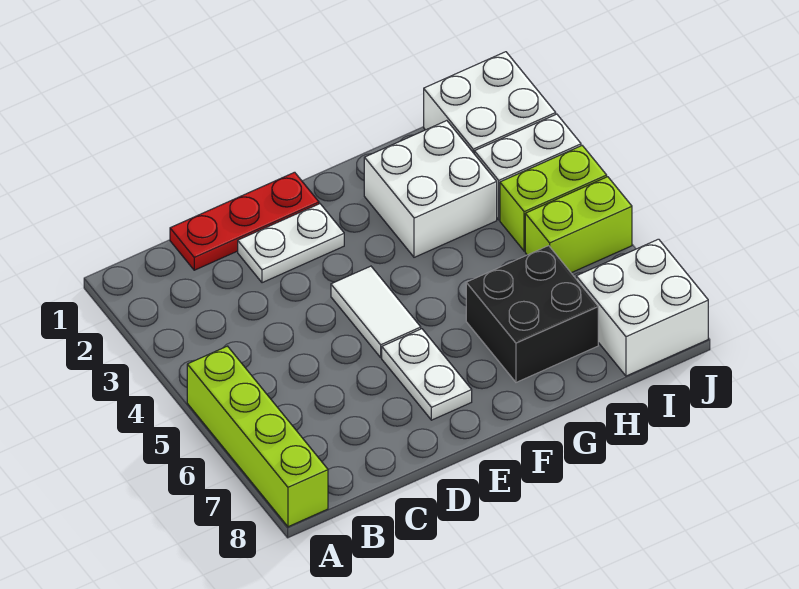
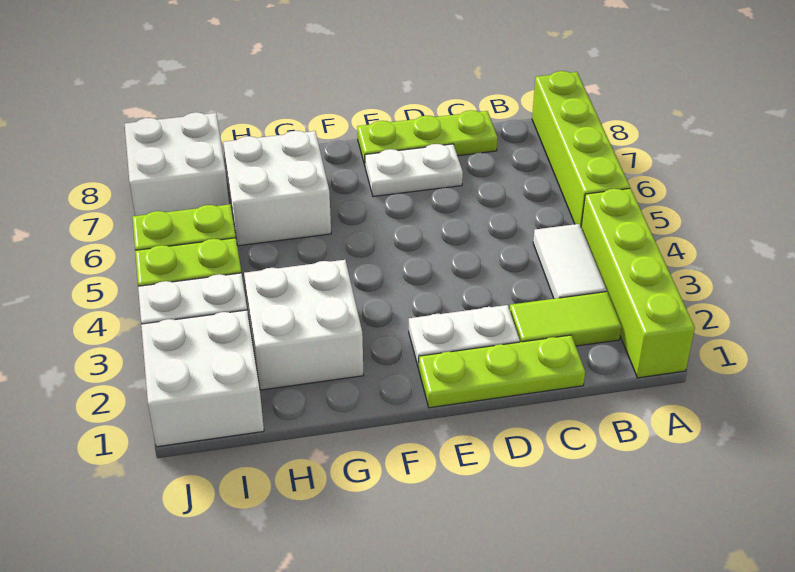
none -> lime brick A1:A4 level 1
none -> lime tile B2:C2 level 1
red plate C1:E1 level 1 -> lime plate C1:E1 level 1
none -> lime plate C8:E8 level 1
white tile E4:E5 level 1 -> white tile B3:B4 level 1
white plate E6:E7 level 1 -> white plate D7:E7 level 1
black brick G6:H7 level 1 -> white brick G6:H7 level 1

